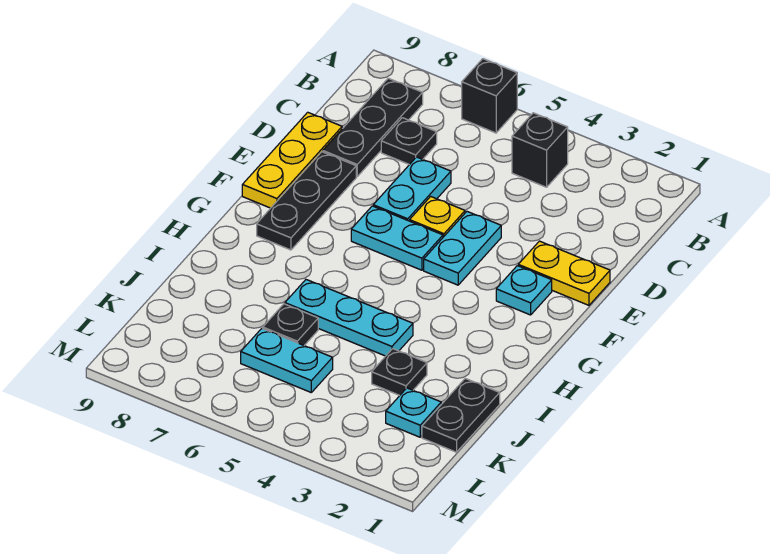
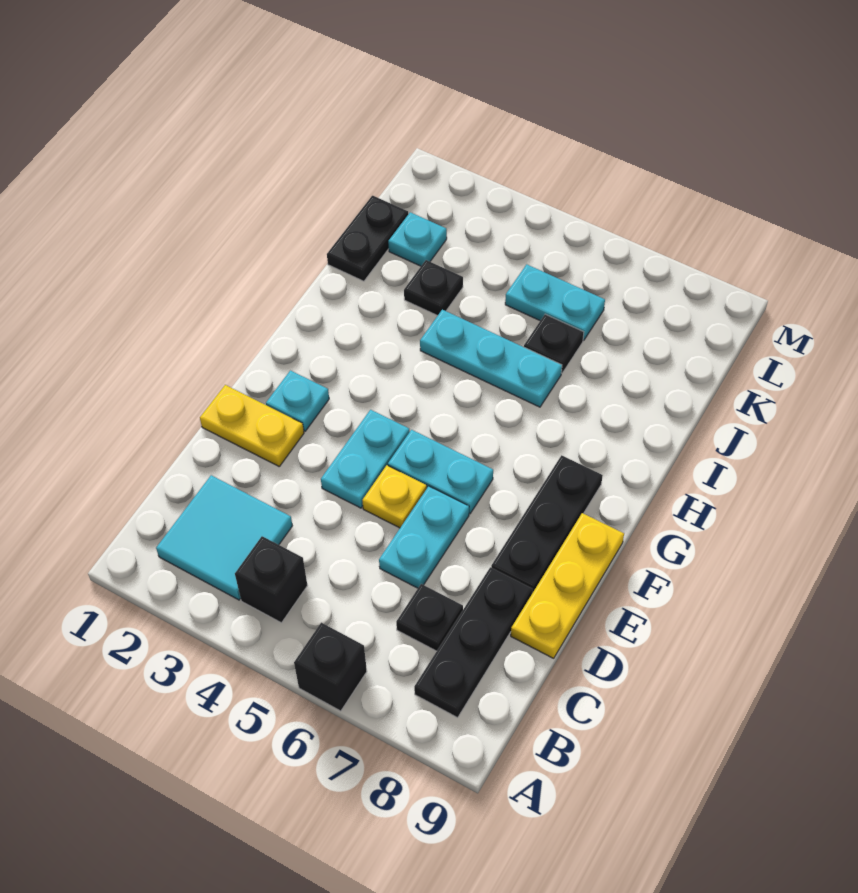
none -> cyan tile B2:C3 level 1

